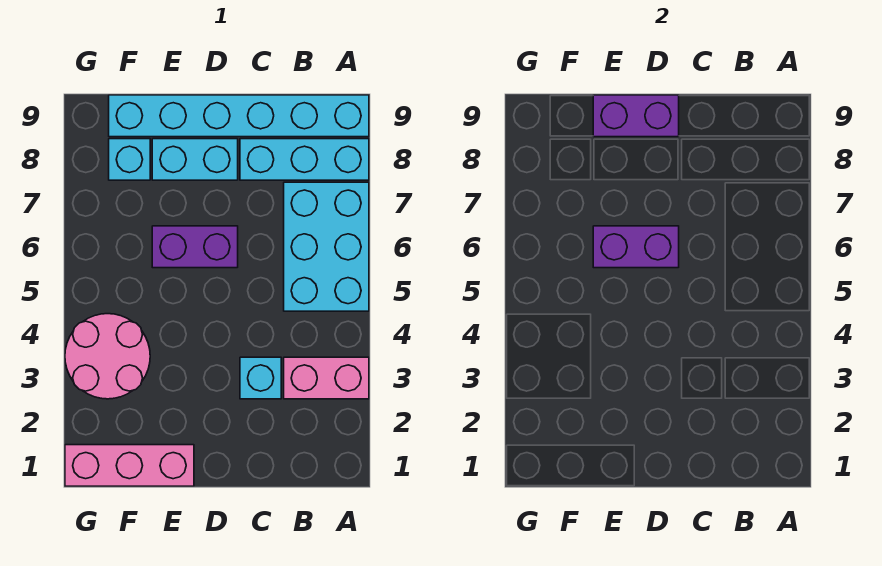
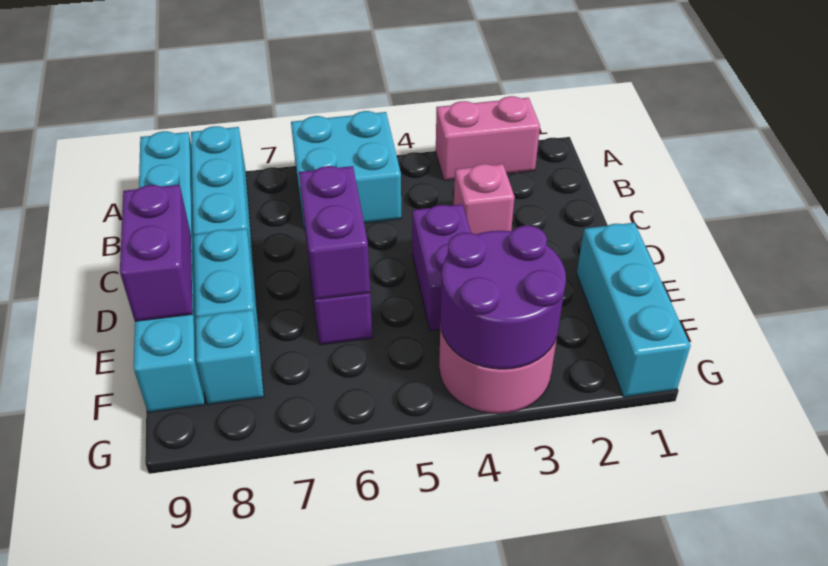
pink brick A3:B3 level 1 -> pink brick A2:A3 level 1
cyan brick A5:B7 level 1 -> cyan brick A5:B6 level 1
cyan brick C3 level 1 -> pink brick C3 level 1
none -> purple brick D4:E4 level 1
pink brick E1:G1 level 1 -> cyan brick E1:G1 level 1
none -> purple round brick F3:G4 level 2

